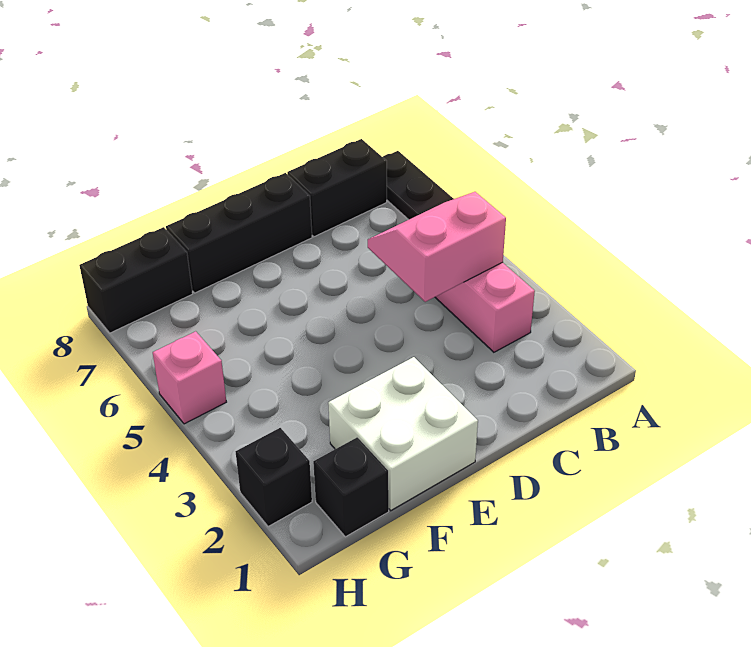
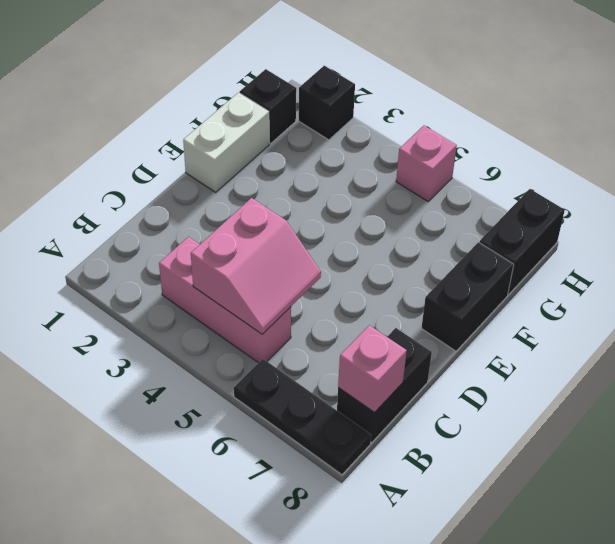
none -> pink brick B8 level 2
black brick D8:F8 level 1 -> black brick E8:F8 level 1
white brick E1:F2 level 1 -> white brick E1:F1 level 1

